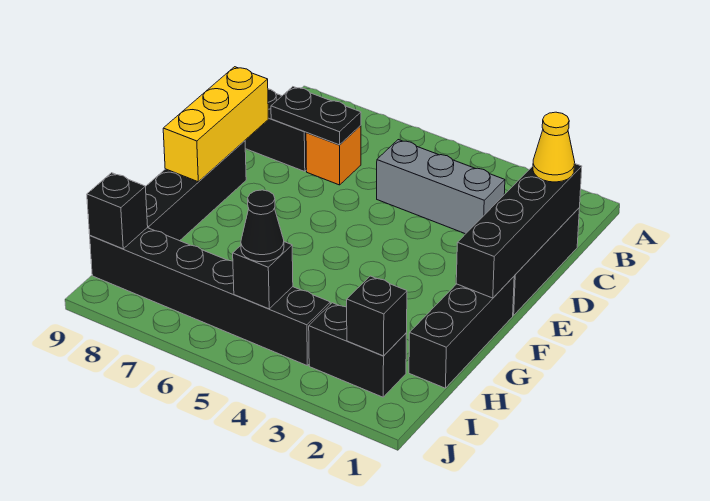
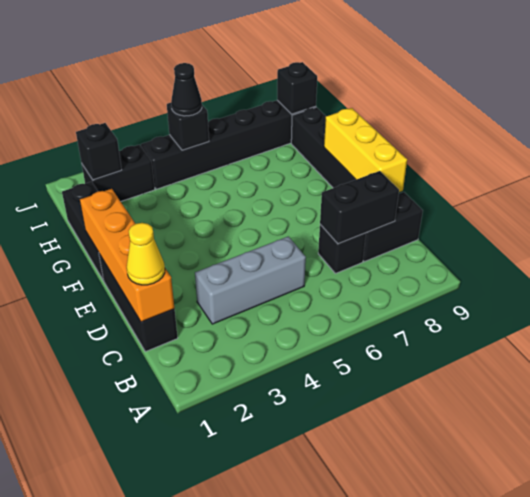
black brick C1:F1 level 2 -> orange brick C1:F1 level 2
orange brick C7 level 1 -> black brick C7 level 1
black plate C7:C8 level 2 -> black brick C7:C8 level 2

